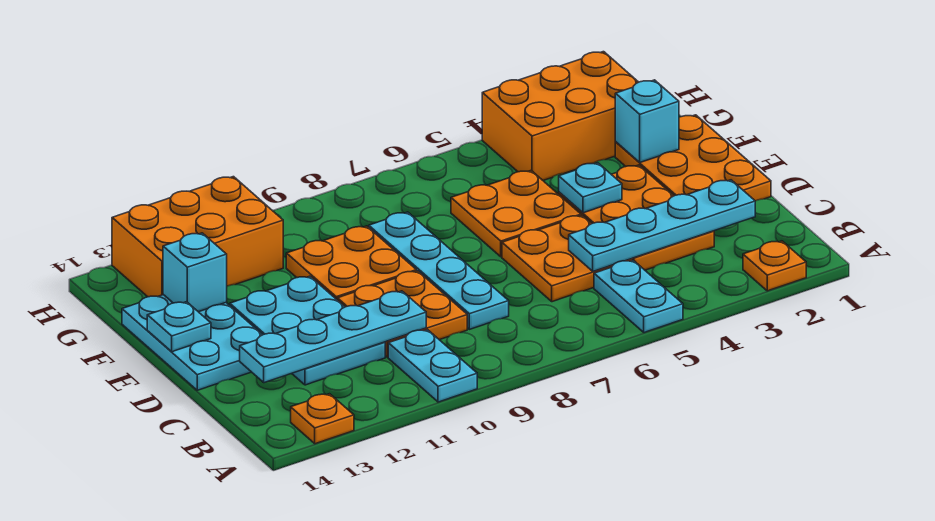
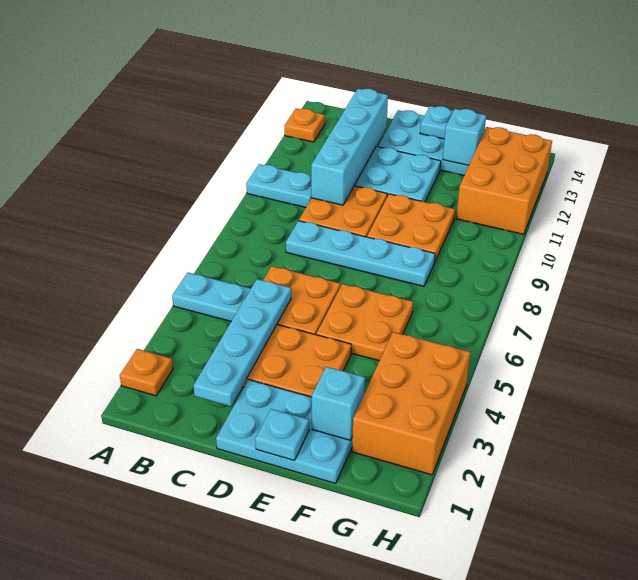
cyan plate C10:C13 level 2 -> cyan brick C10:C13 level 2
orange plate D1:F2 level 1 -> cyan plate D1:F2 level 1
cyan plate E4 level 2 -> cyan plate E1 level 2

